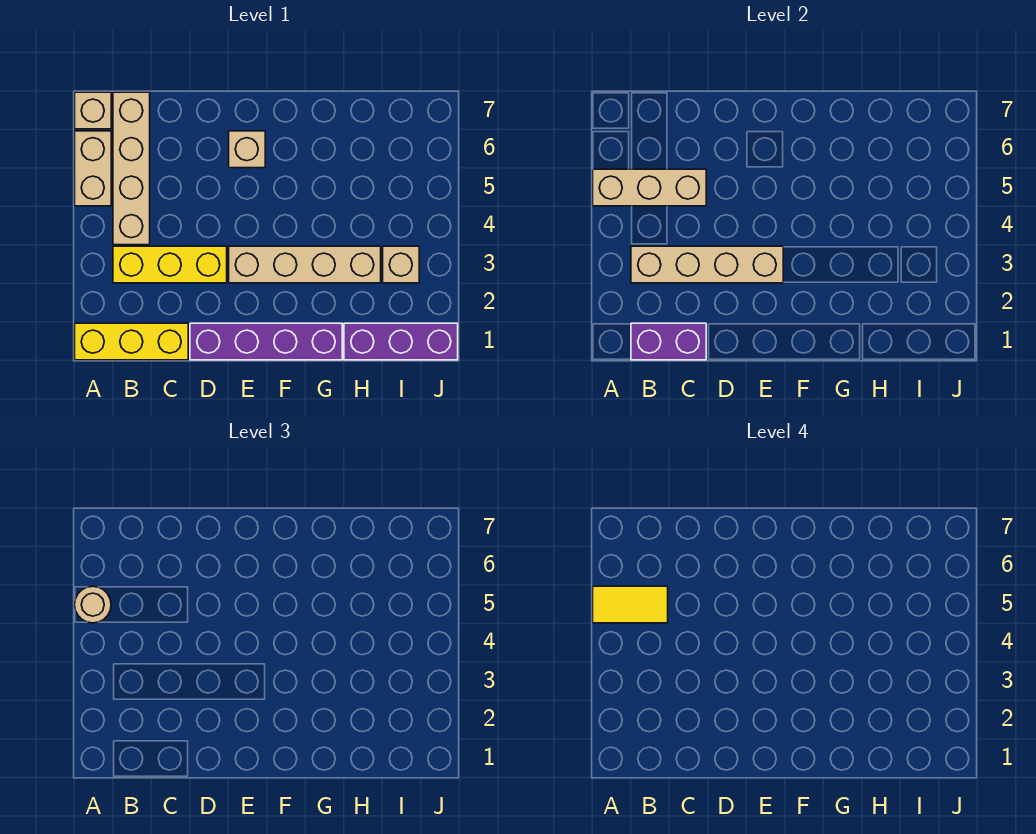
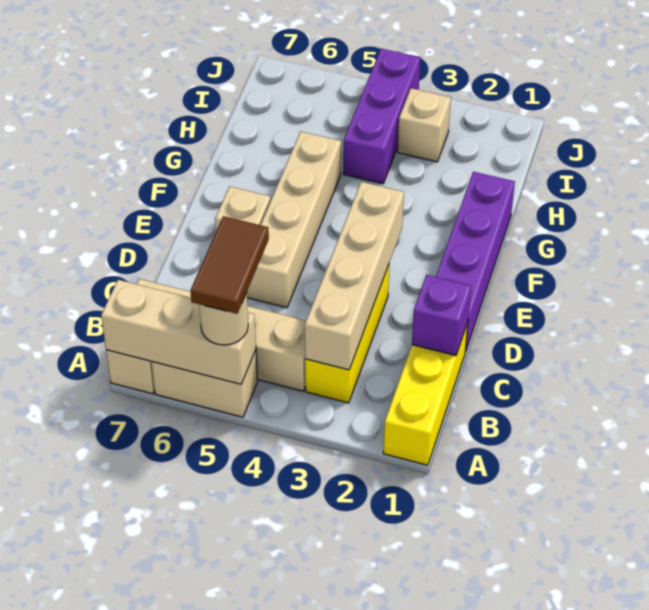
tan brick A5:C5 level 2 -> tan brick A5:A7 level 2
yellow tile A5:B5 level 4 -> brown tile A5:B5 level 4
purple brick B1:C1 level 2 -> purple brick C1 level 2
tan brick E3:H3 level 1 -> tan brick D5:G5 level 1
purple brick H1:J1 level 1 -> purple brick H4:J4 level 1

